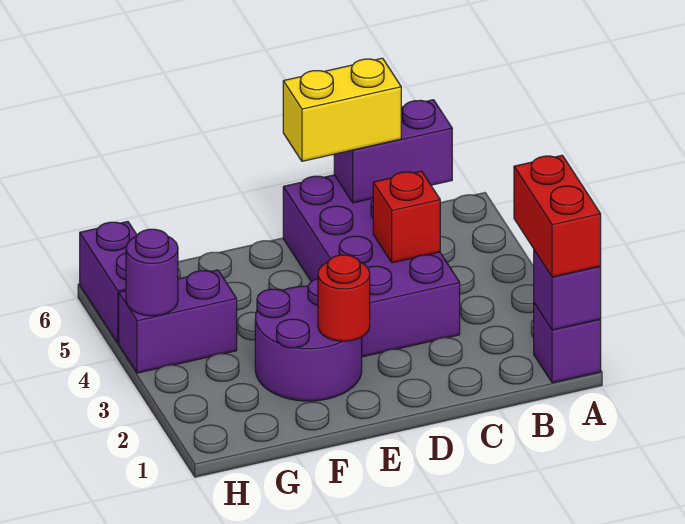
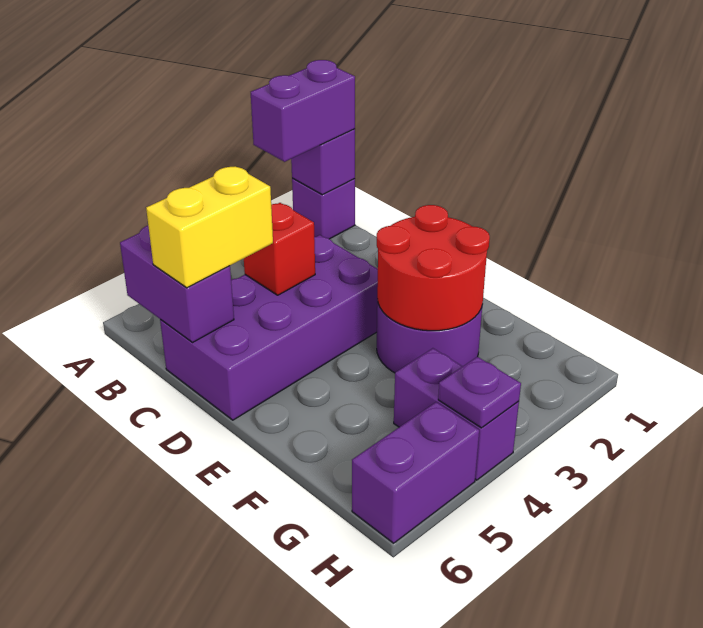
red brick A1:A2 level 3 -> purple brick A1:A2 level 3
yellow brick C6:D6 level 3 -> yellow brick C5:C6 level 3
red round brick E2 level 2 -> red round brick E2:F3 level 2
purple round brick H4 level 2 -> purple plate H4 level 2

